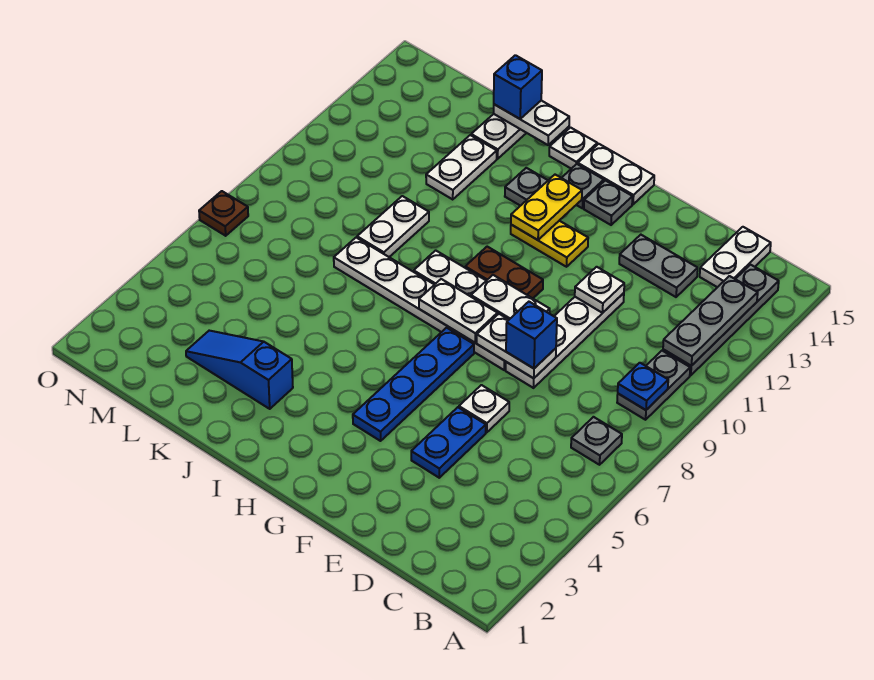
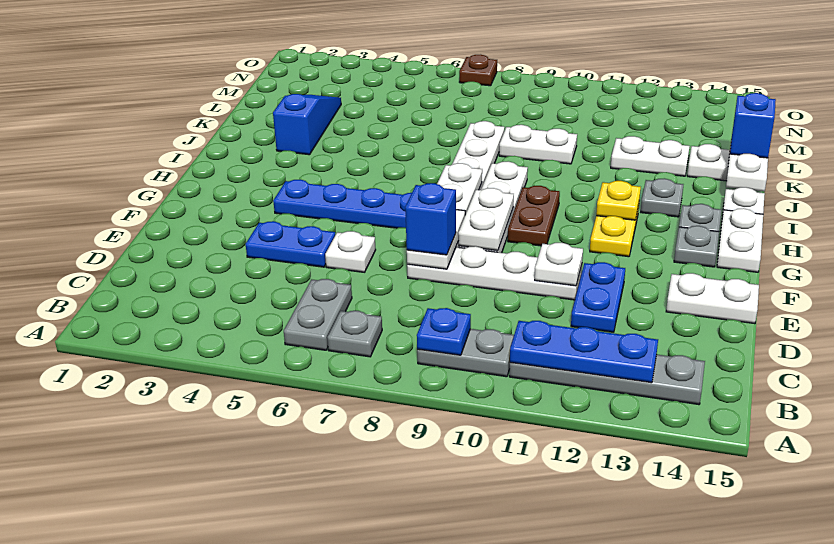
grey plate B11:B13 level 2 -> blue plate B11:B13 level 2
white plate C14:C15 level 1 -> white plate E14:E15 level 1
none -> blue plate D12:E12 level 1
grey plate D13:E13 level 1 -> grey plate B6:C6 level 1
yellow plate H12:H13 level 2 -> yellow plate H12 level 2

